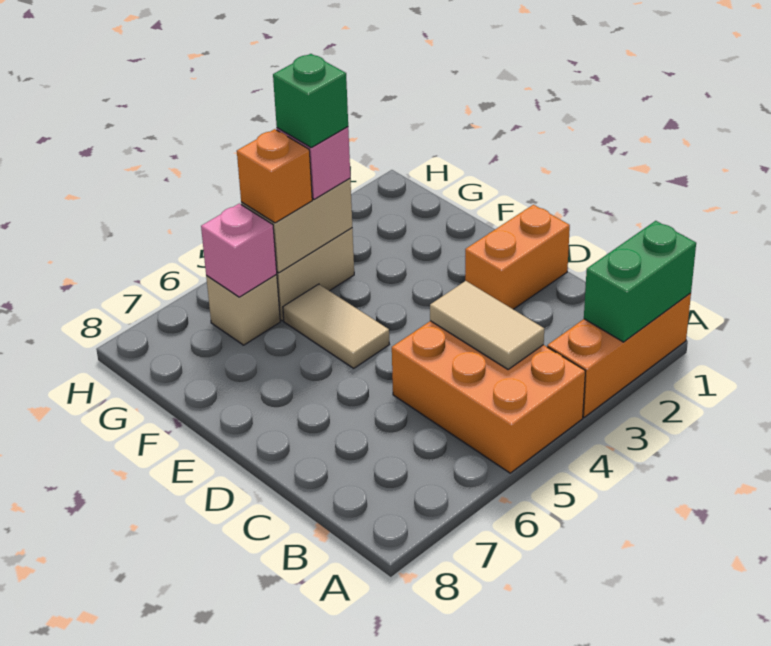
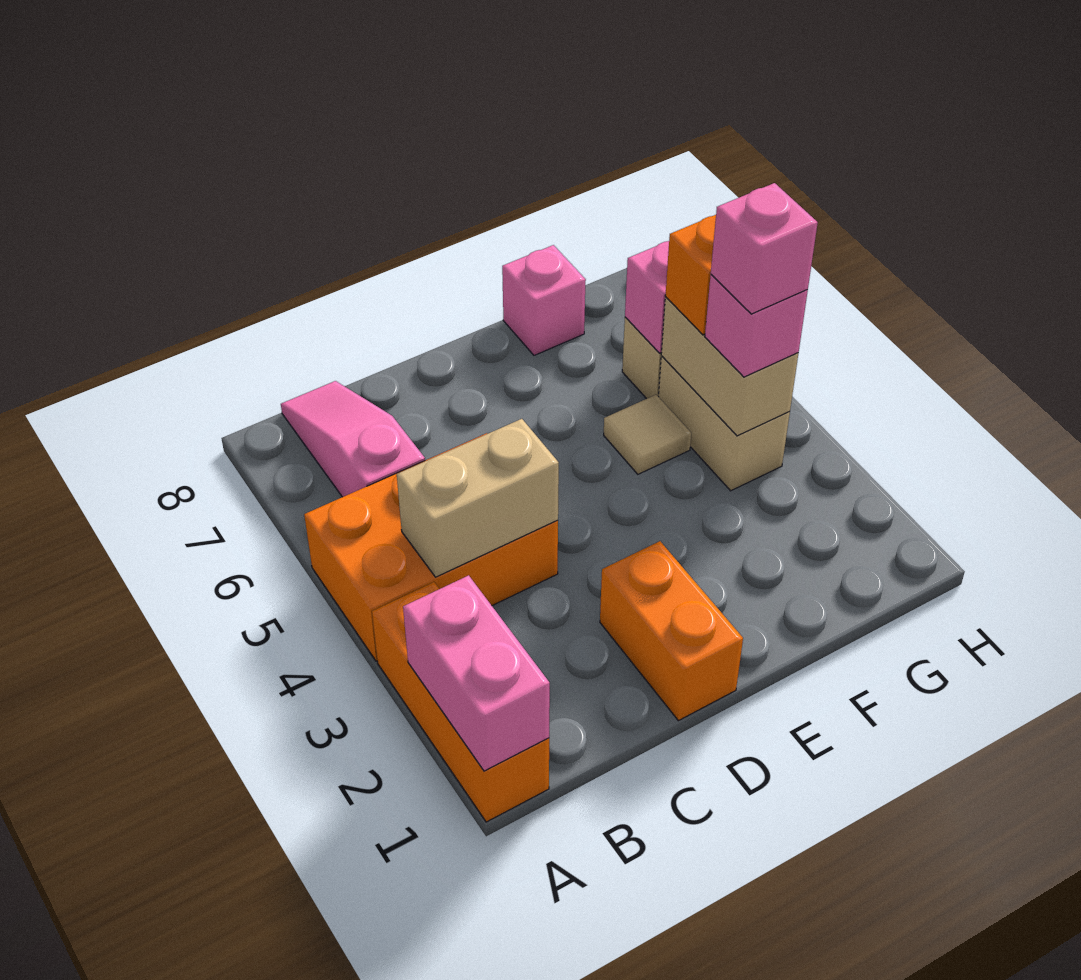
green brick A1:A2 level 2 -> pink brick A1:A2 level 2
tan tile B4:C4 level 2 -> tan brick B4:C4 level 2
none -> pink slope B6:B8 level 1 top 6
tan tile E5:F5 level 1 -> tan tile F5 level 1
none -> pink brick F8 level 1
green brick G4 level 4 -> pink brick G4 level 4

